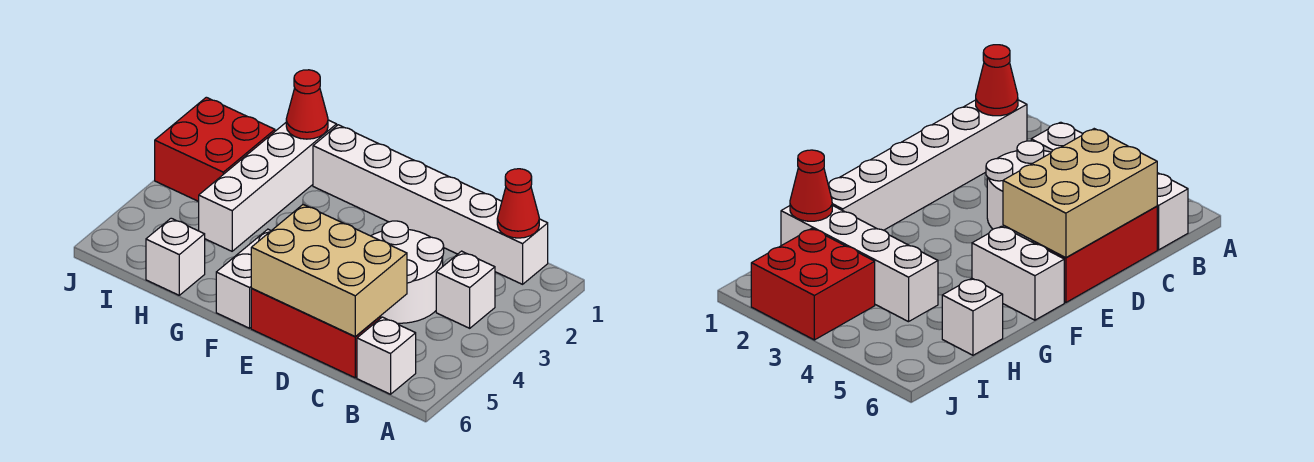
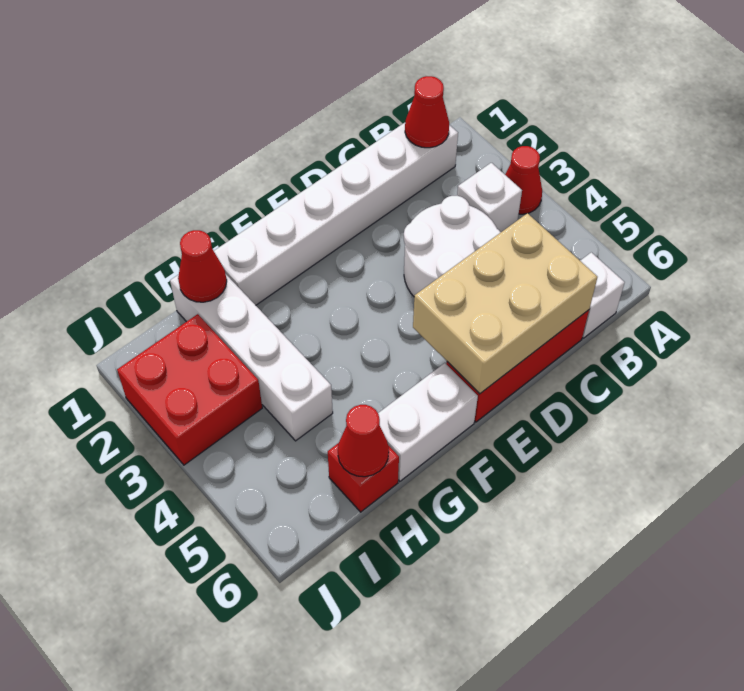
none -> red cone A3 level 1
white brick F5:F6 level 1 -> white brick F6:G6 level 1
white brick H6 level 1 -> red brick H6 level 1
none -> red cone H6 level 2

